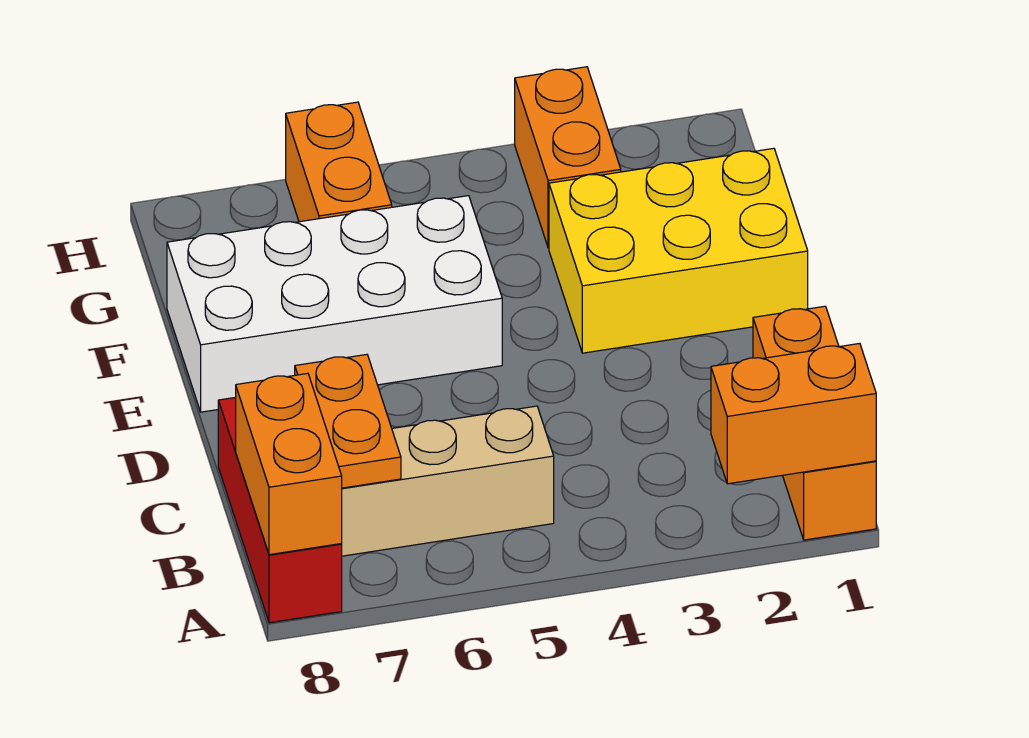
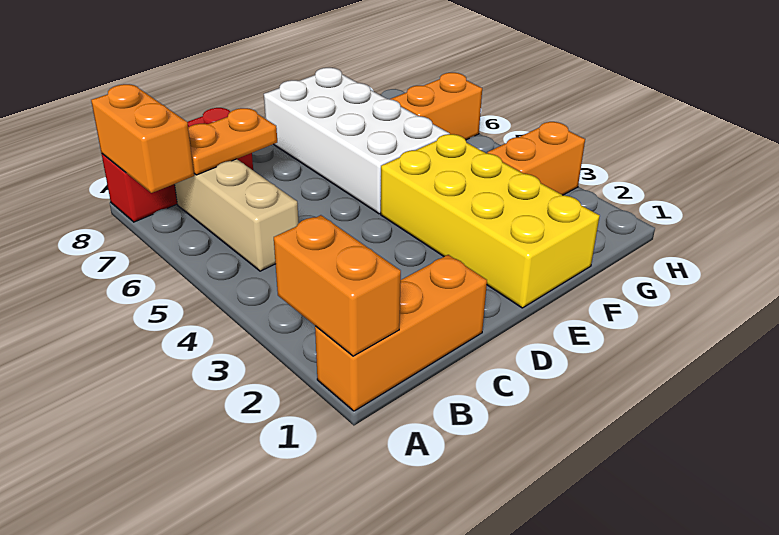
orange brick A8:B8 level 2 -> orange brick A7:A8 level 2
yellow brick E1:F3 level 1 -> yellow brick E1:F4 level 1

